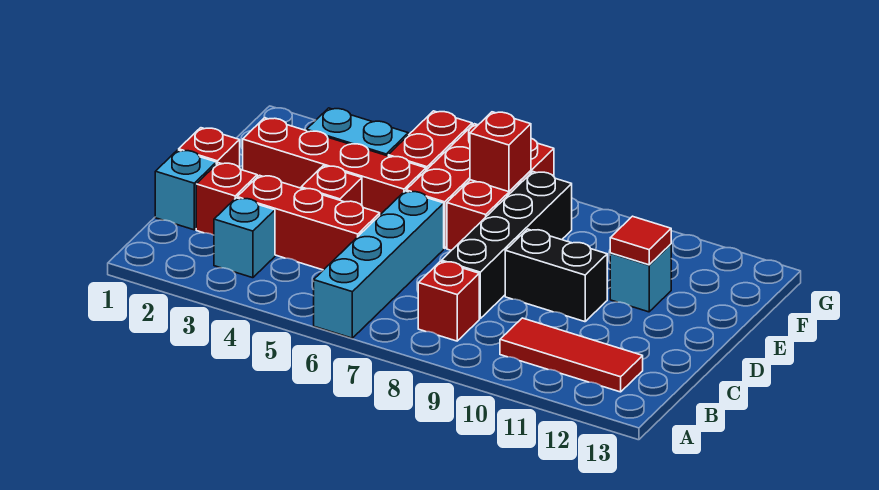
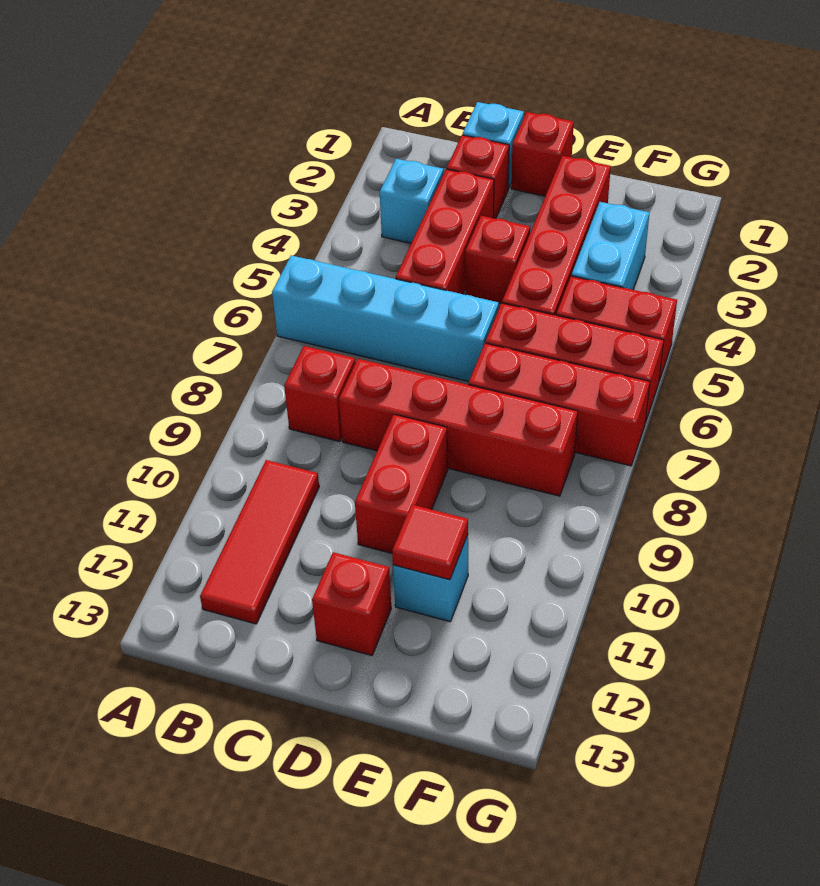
black brick C8:F8 level 1 -> red brick C8:F8 level 1
black brick D9:D10 level 1 -> red brick D9:D10 level 1
red brick F7 level 2 -> red brick D12 level 1

